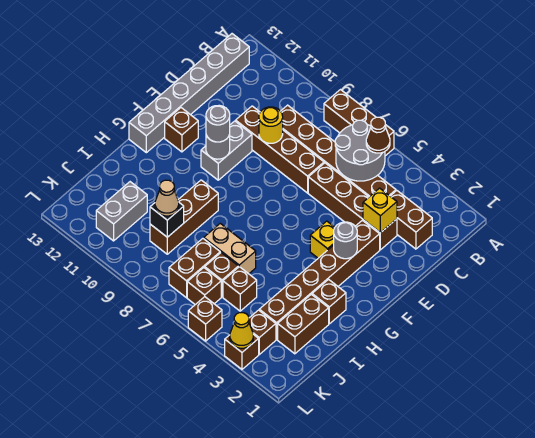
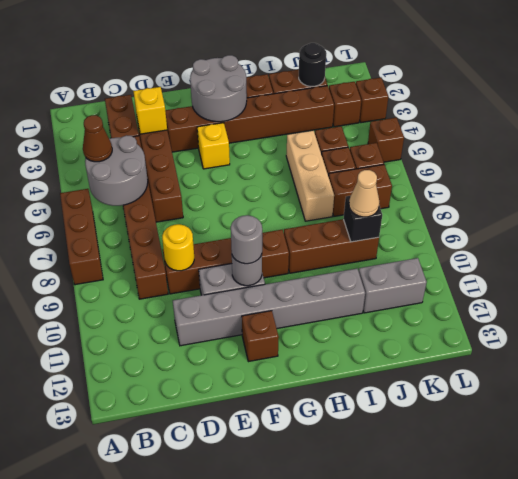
grey brick B13:G13 level 1 -> grey brick D11:I11 level 1
brown brick D7:D10 level 1 -> brown brick D9:G9 level 1
grey round brick F3 level 2 -> grey round brick F2:G3 level 2
tan brick I6:I7 level 1 -> tan brick I5:I7 level 1
none -> black round brick J2 level 2
yellow cone L3 level 2 -> none

